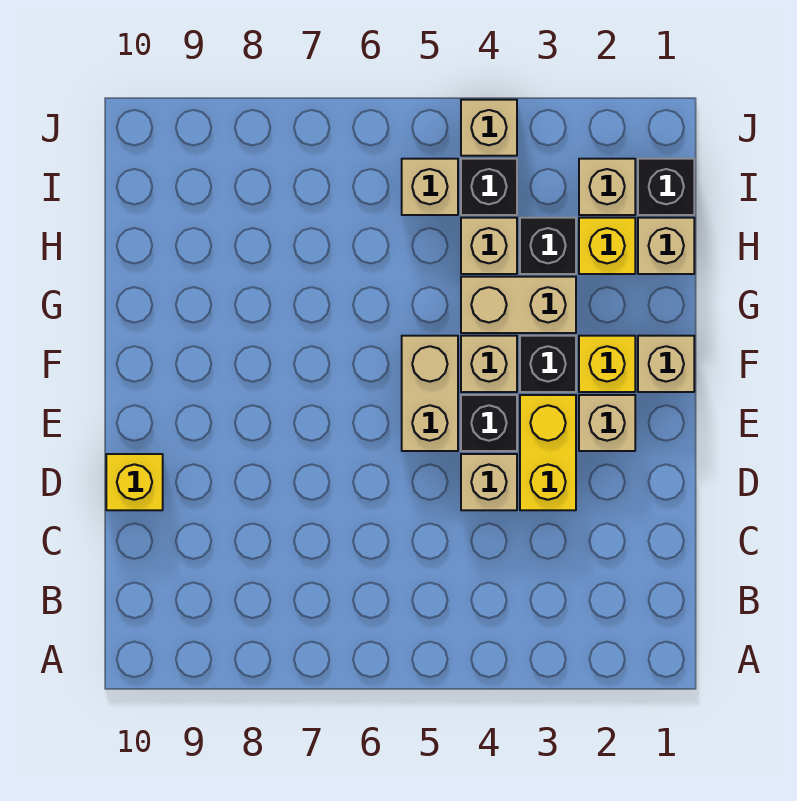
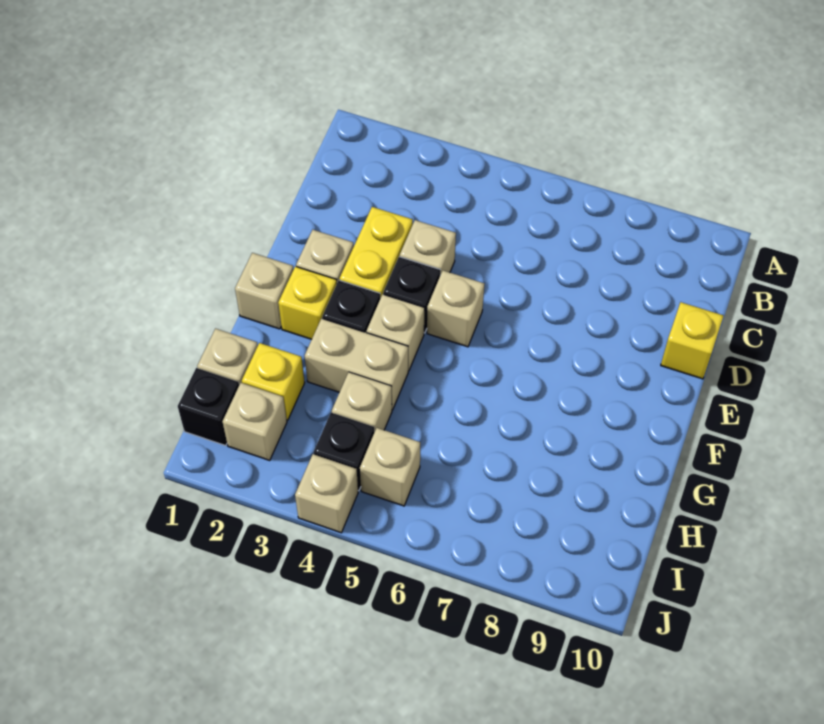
tan brick E5:F5 level 1 -> tan brick E5 level 1
black brick H3 level 1 -> none

